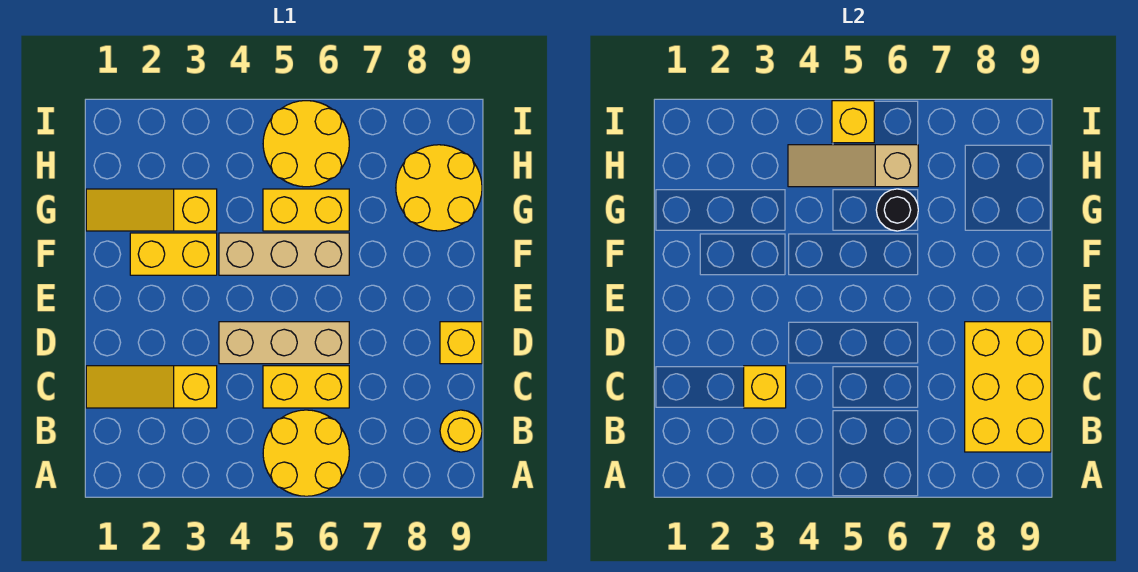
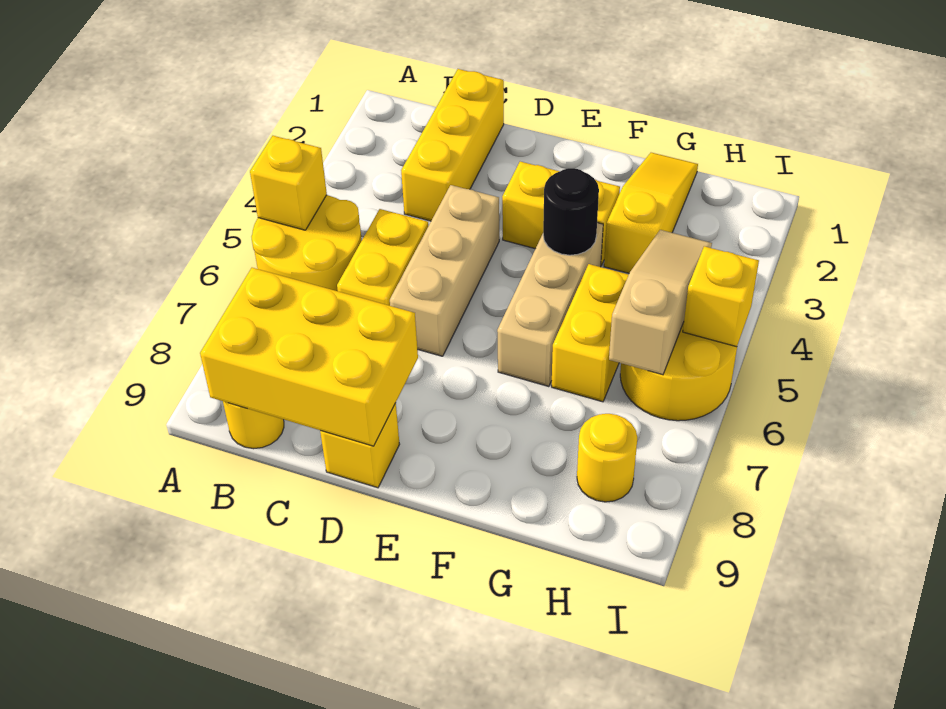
yellow slope C1:C3 level 1 top 3 -> yellow brick C1:C3 level 1
yellow brick C3 level 2 -> yellow brick A5 level 2
yellow brick F2:F3 level 1 -> yellow brick E3:F3 level 1
black round brick G6 level 2 -> black round brick F4 level 2
yellow round brick G8:H9 level 1 -> yellow round brick H8 level 1

